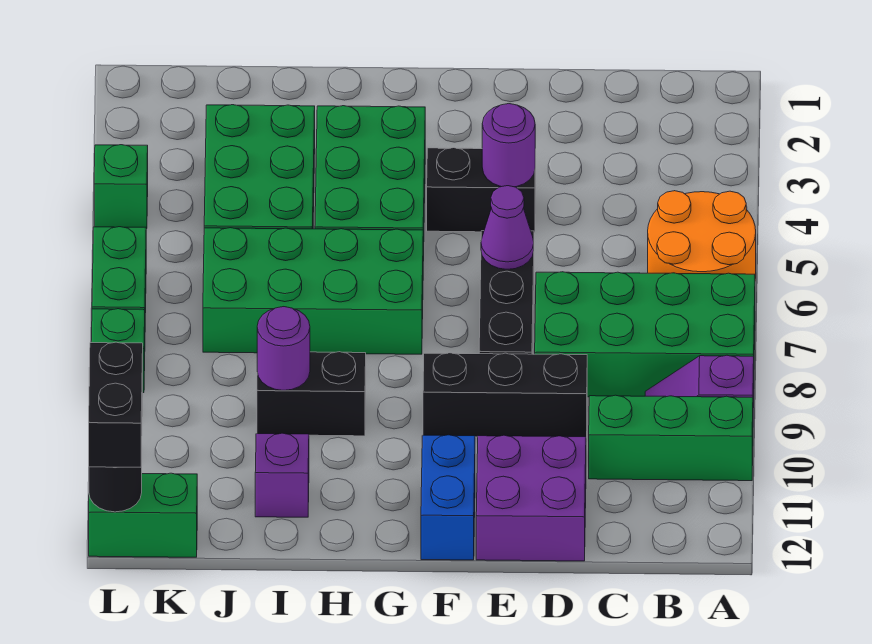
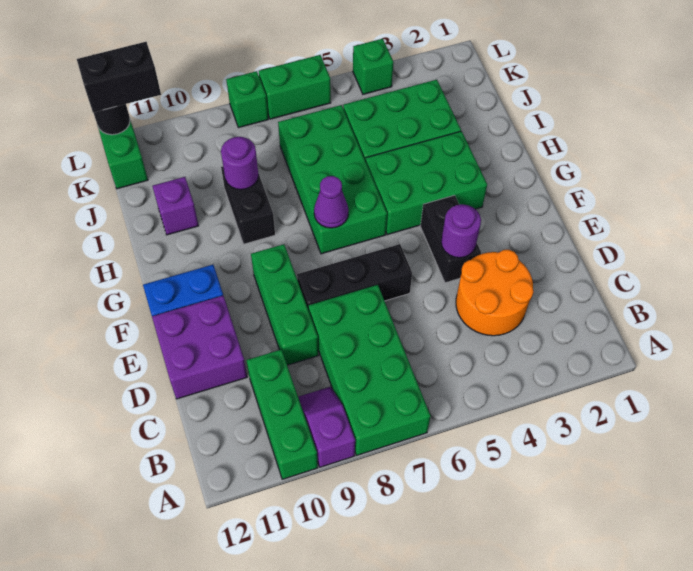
orange round brick A5:B6 level 1 -> orange round brick C3:D4 level 1
black brick D9:F9 level 1 -> green brick D9:F9 level 1
purple cone E6 level 2 -> purple cone G7 level 2

